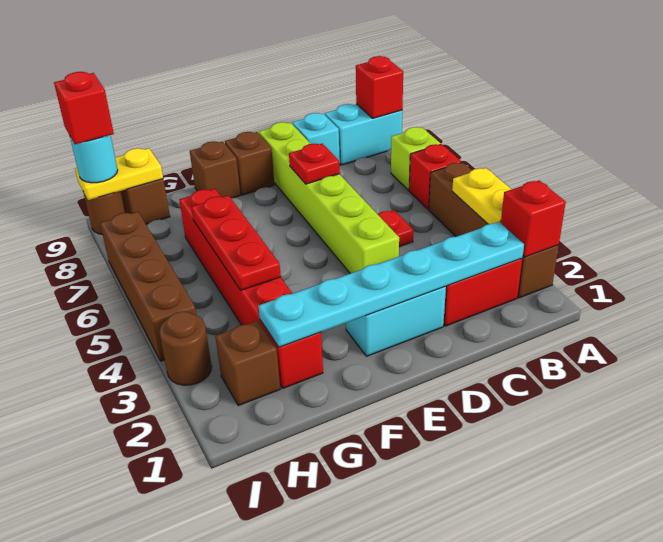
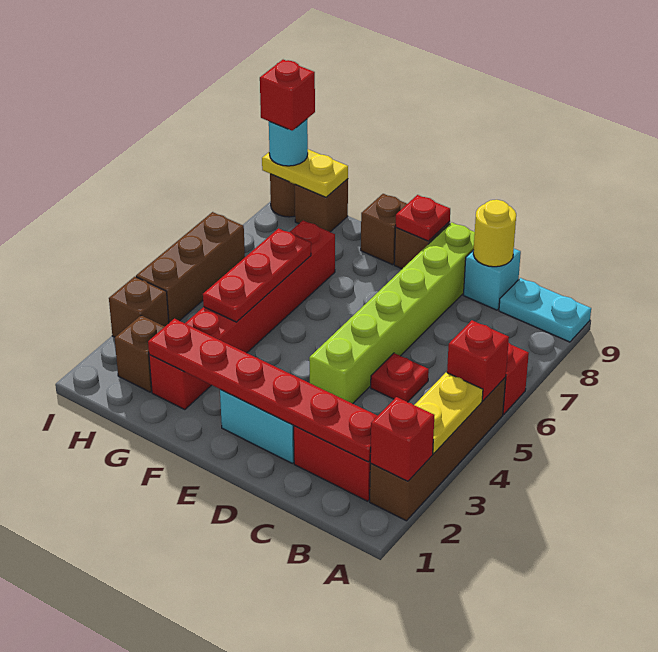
lime brick A7 level 1 -> none
cyan brick A9:B9 level 1 -> cyan plate A9:B9 level 1
red brick A9 level 2 -> red brick A5 level 2
cyan plate B2:G2 level 2 -> red plate B2:G2 level 2
none -> yellow round brick C9 level 2
red plate D7 level 2 -> red plate E9 level 2
brown round brick I3 level 1 -> brown brick I3 level 1
brown brick I4:I7 level 1 -> brown brick I4:I6 level 1

